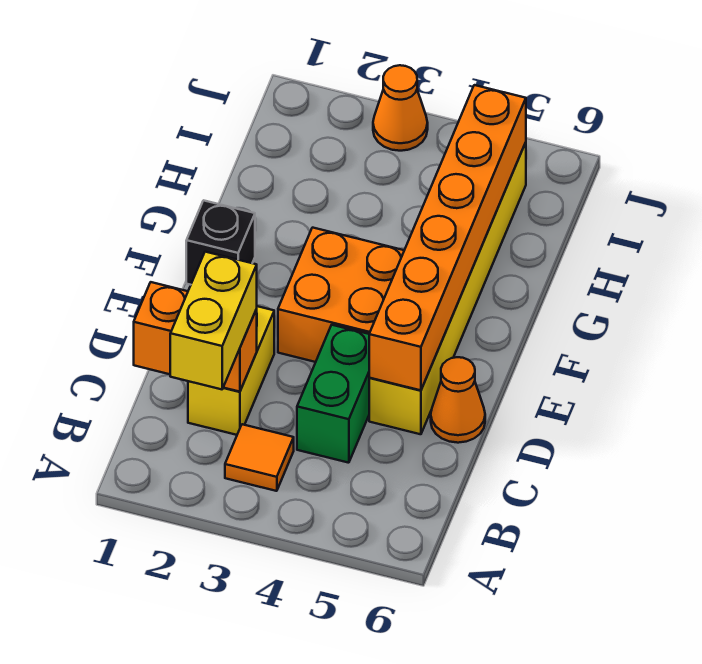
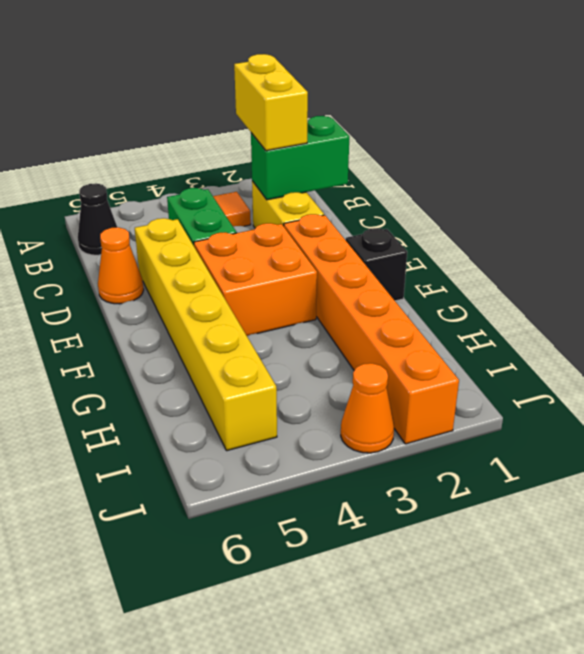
none -> black cone B6 level 1
orange brick C1:C2 level 2 -> green brick C1:C2 level 2
orange brick D5:I5 level 2 -> orange brick E2:J2 level 1

